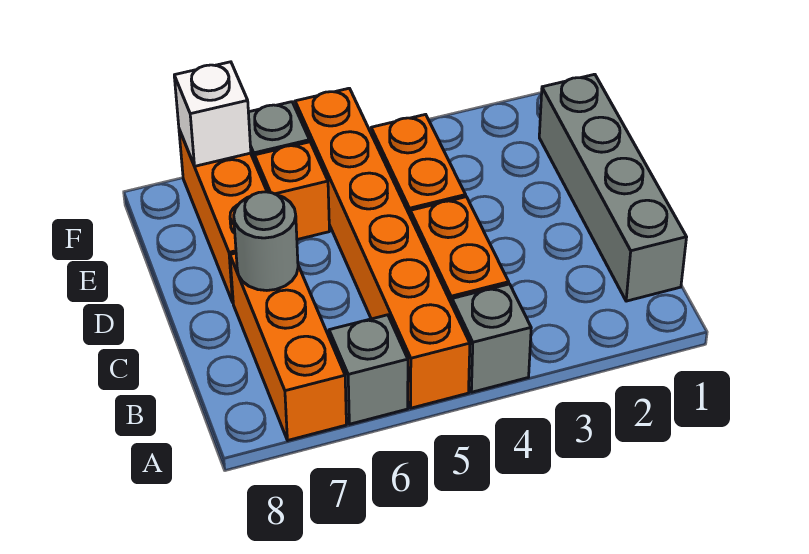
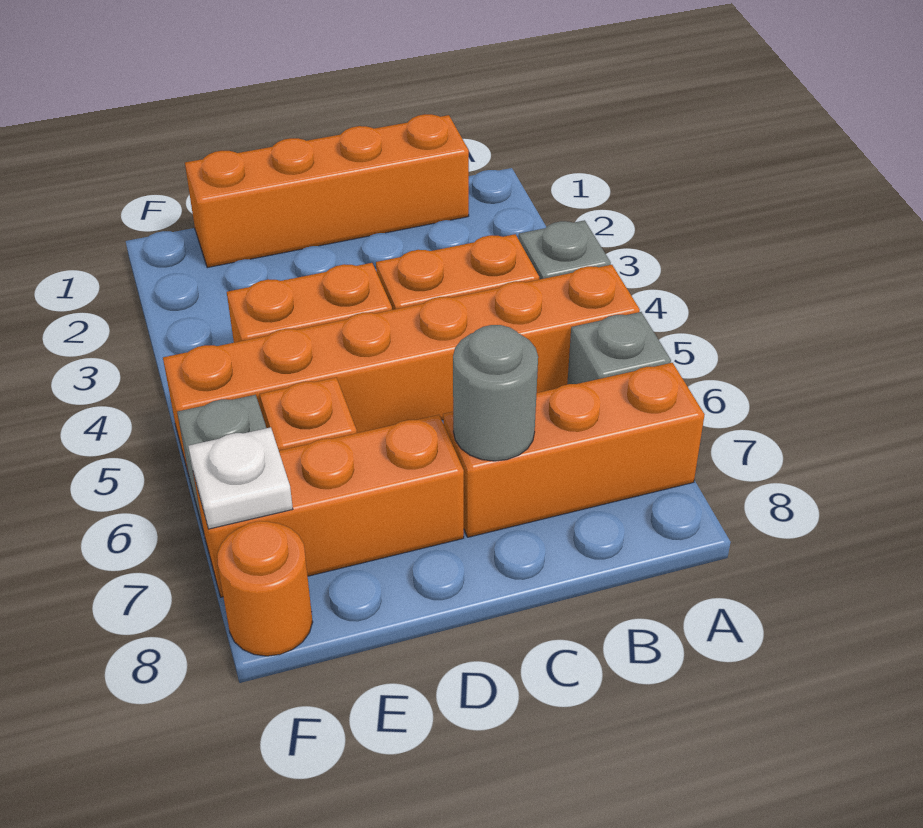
grey brick B1:E1 level 1 -> orange brick B1:E1 level 1
white brick F7 level 2 -> white plate F7 level 2
none -> orange round brick F8 level 1

